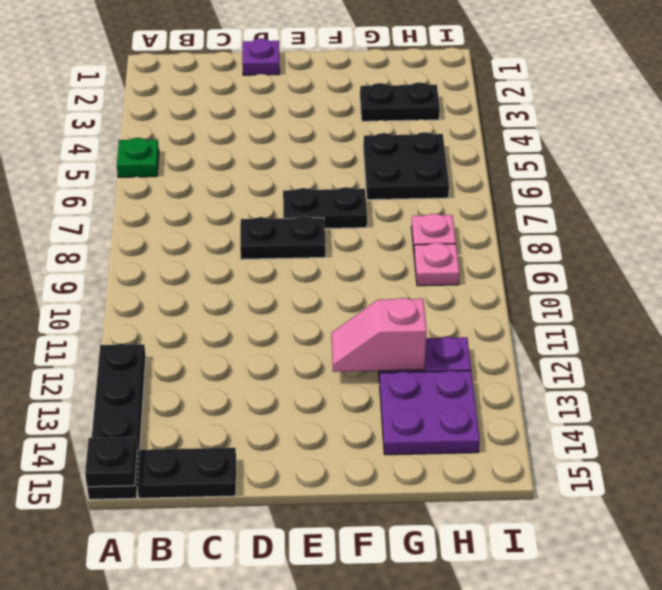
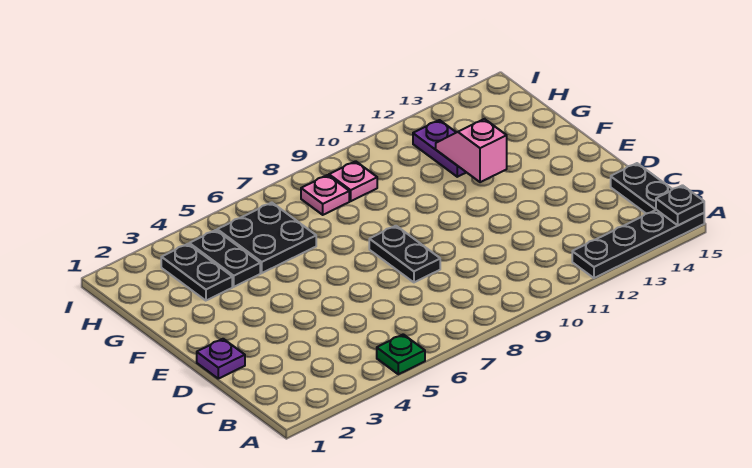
black plate E7:F7 level 1 -> black plate G4:H4 level 1
pink slope F12:G12 level 2 top G -> pink slope F12:G12 level 2 top F
purple plate G13:H14 level 1 -> none

